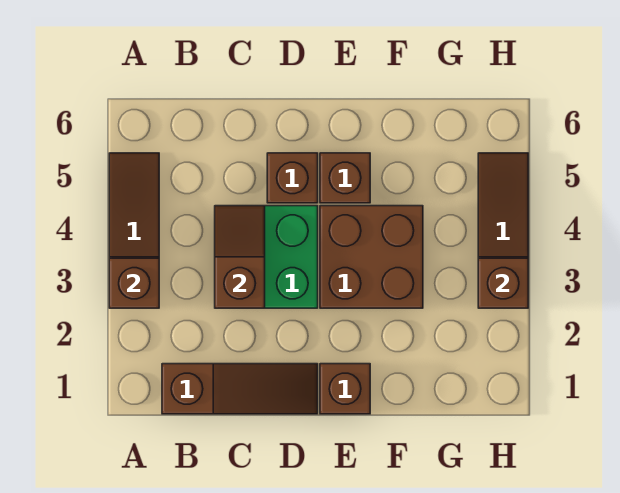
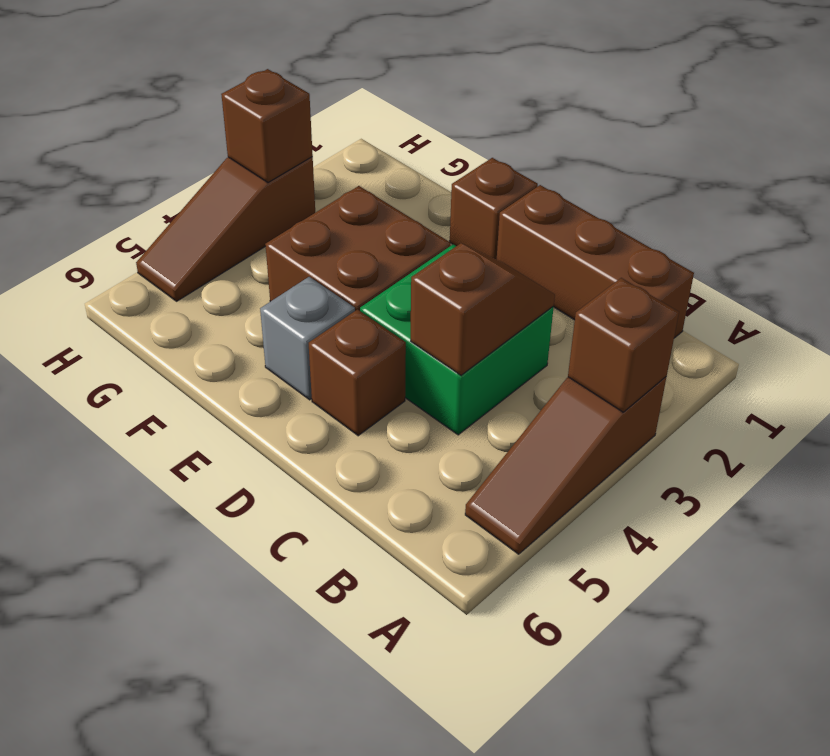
brown slope B1:D1 level 1 top B -> brown brick B1:D1 level 1
brown slope C3:C4 level 2 top 3 -> brown slope C3:C4 level 2 top 4
brown brick E5 level 1 -> grey brick E5 level 1

